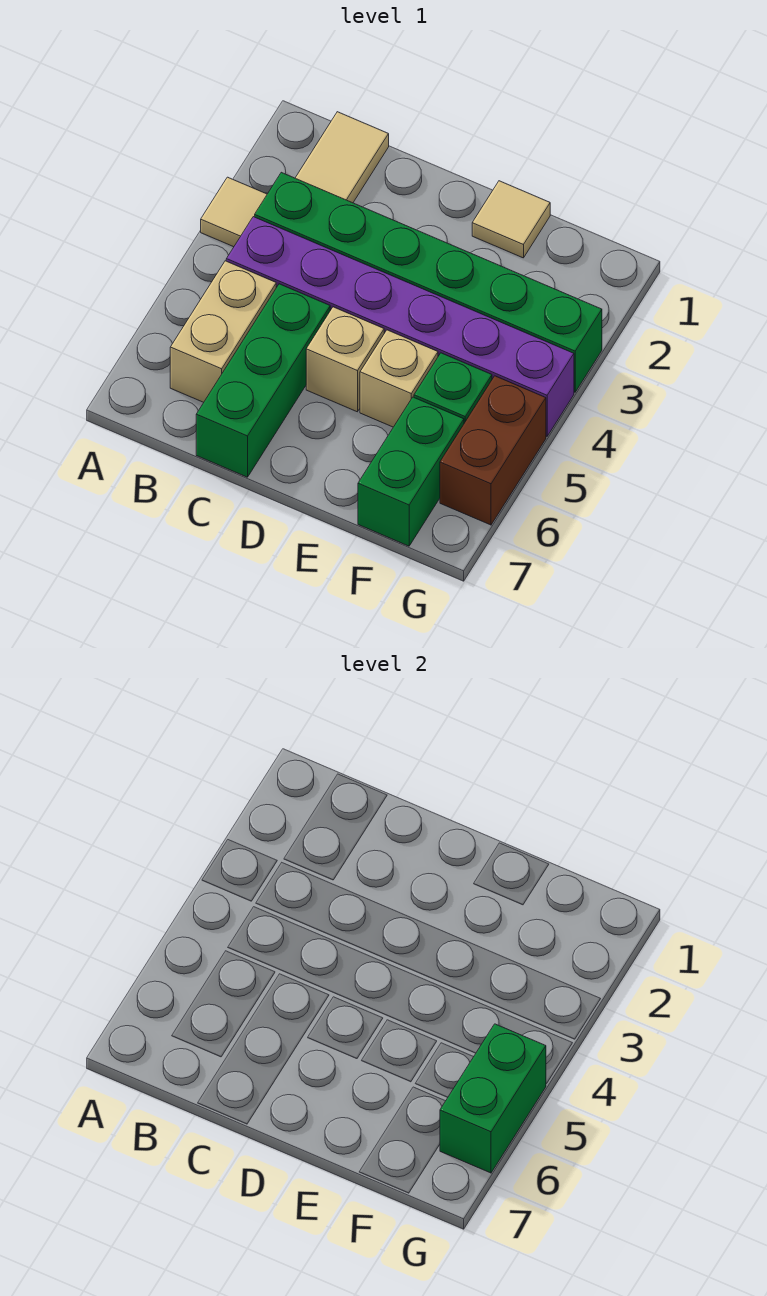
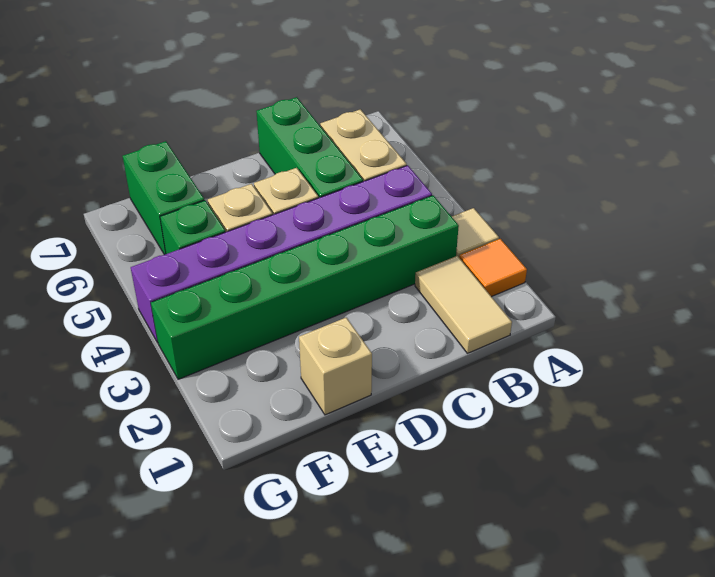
none -> orange tile A2 level 1
tan tile E1 level 1 -> tan brick E1 level 1
brown brick G5:G6 level 1 -> none
green brick G5:G6 level 2 -> none

